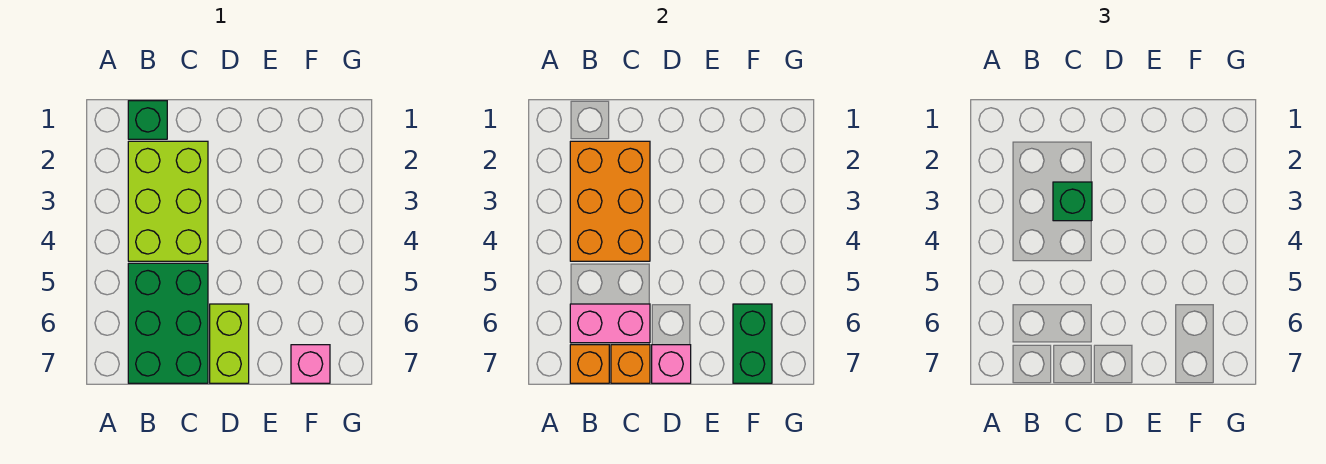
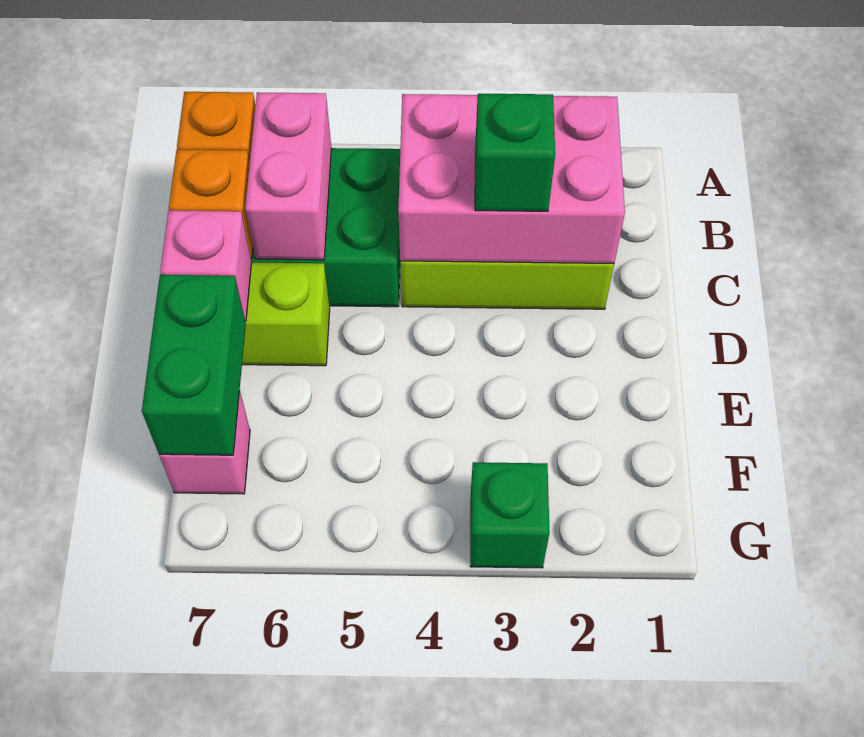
green brick B1 level 1 -> green brick G3 level 1
orange brick B2:C4 level 2 -> pink brick B2:C4 level 2
green brick F6:F7 level 2 -> green brick E7:F7 level 2

